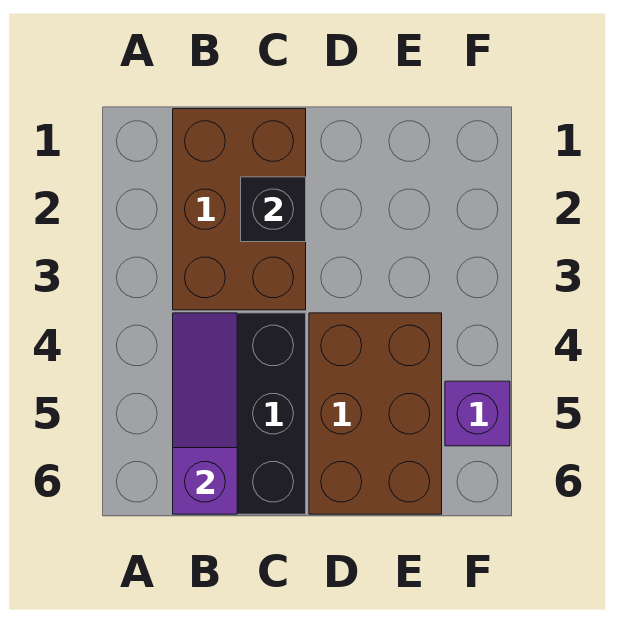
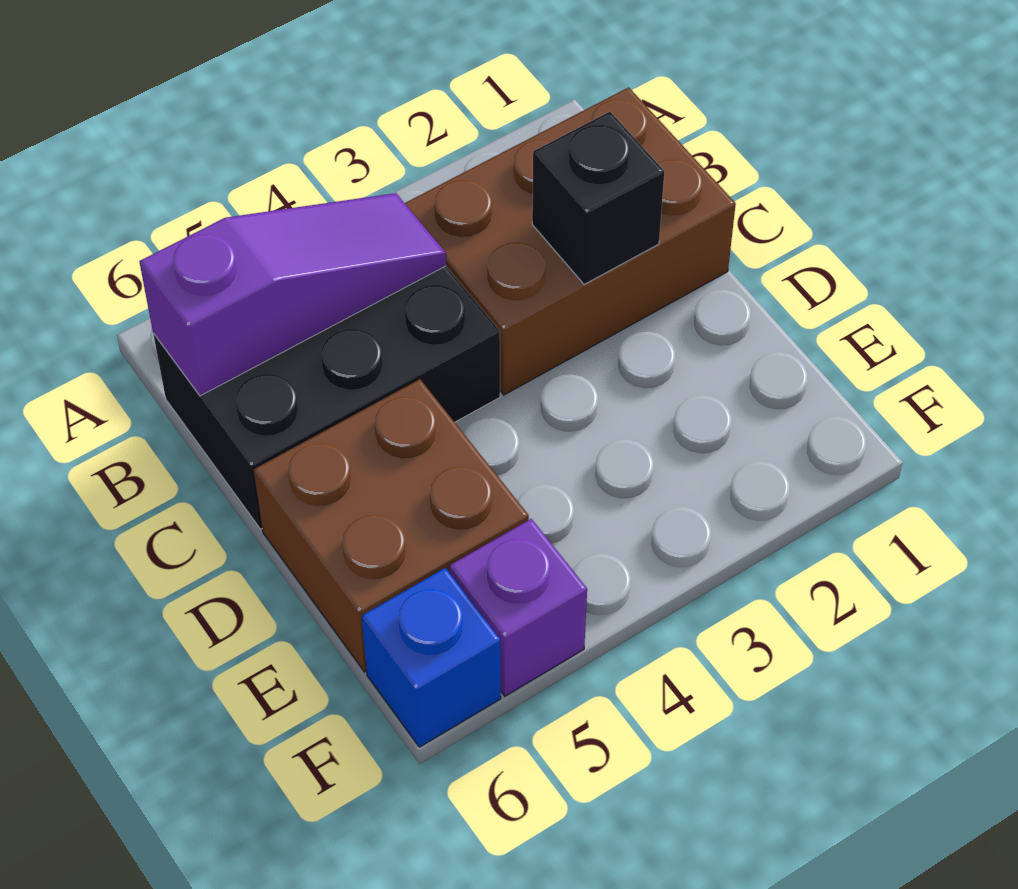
brown brick D4:E6 level 1 -> brown brick D5:E6 level 1
none -> blue brick F6 level 1

